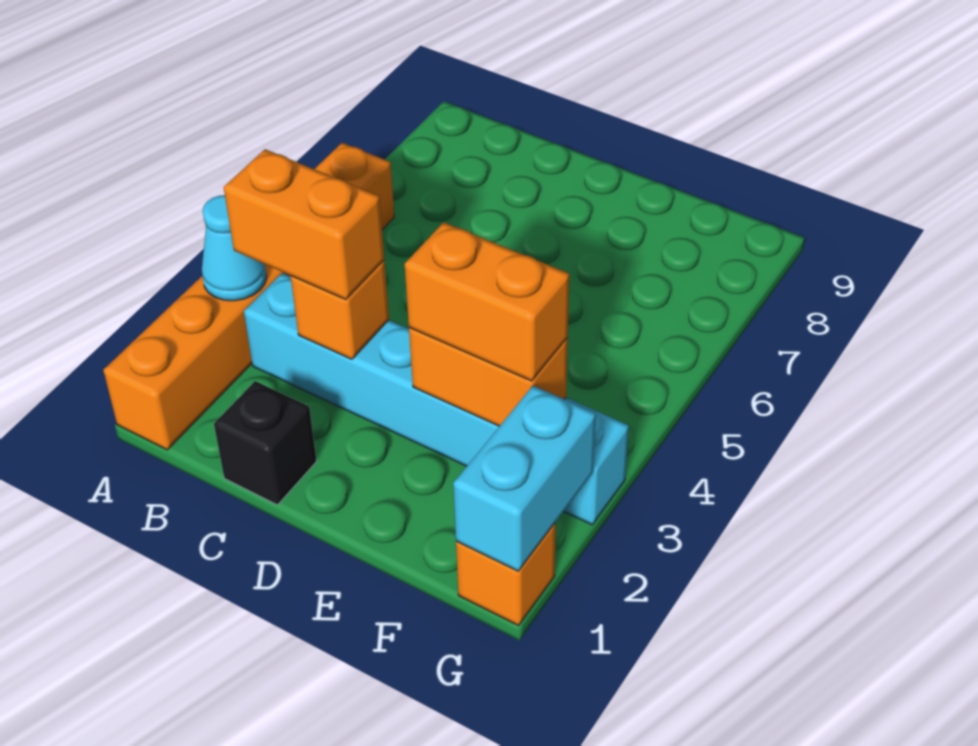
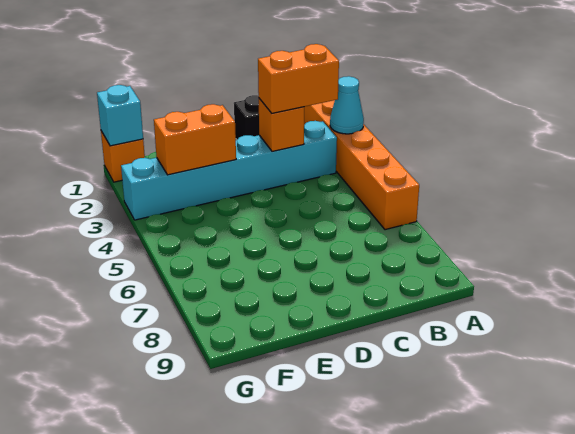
orange brick E3:F3 level 3 -> none
cyan brick G1:G2 level 2 -> cyan brick G1 level 2

